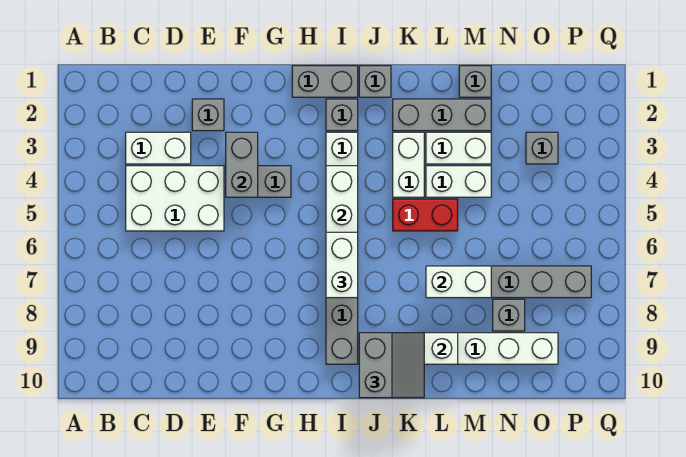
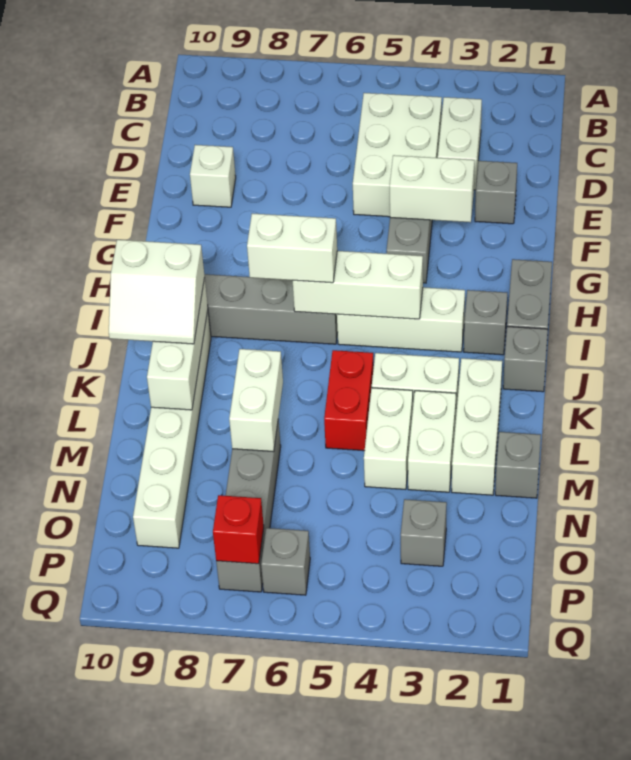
none -> white brick E9 level 1
grey brick F3:F4 level 2 -> white brick F3:F4 level 2
grey slope J9:K10 level 3 top J -> white slope J9:K10 level 3 top J
grey brick K2:M2 level 1 -> white brick K2:M2 level 1
grey brick N8 level 1 -> grey brick P6 level 1
none -> red brick P7 level 2

